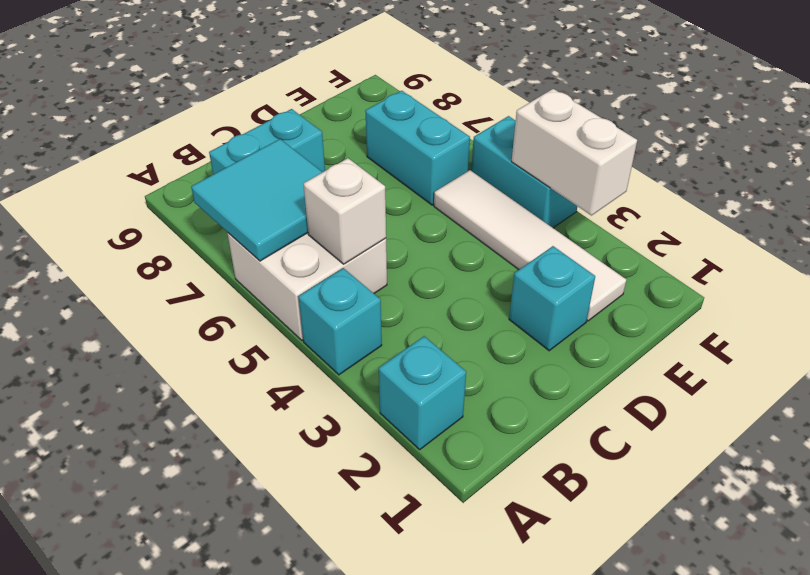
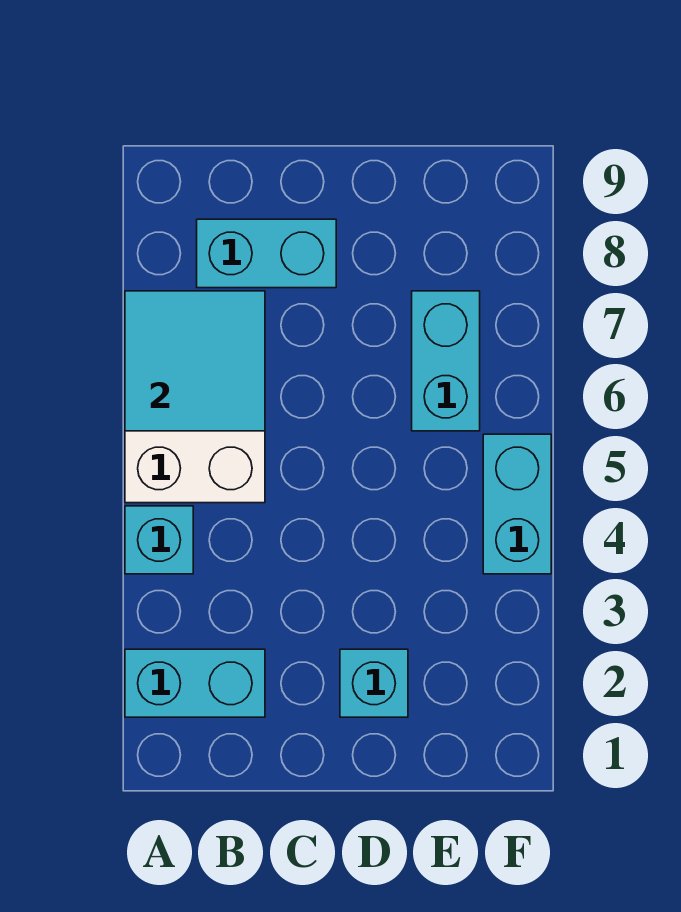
cyan brick A2 level 1 -> cyan brick A2:B2 level 1
white brick B5 level 2 -> none
white tile E2:E5 level 1 -> none
white brick F3:F4 level 2 -> none

